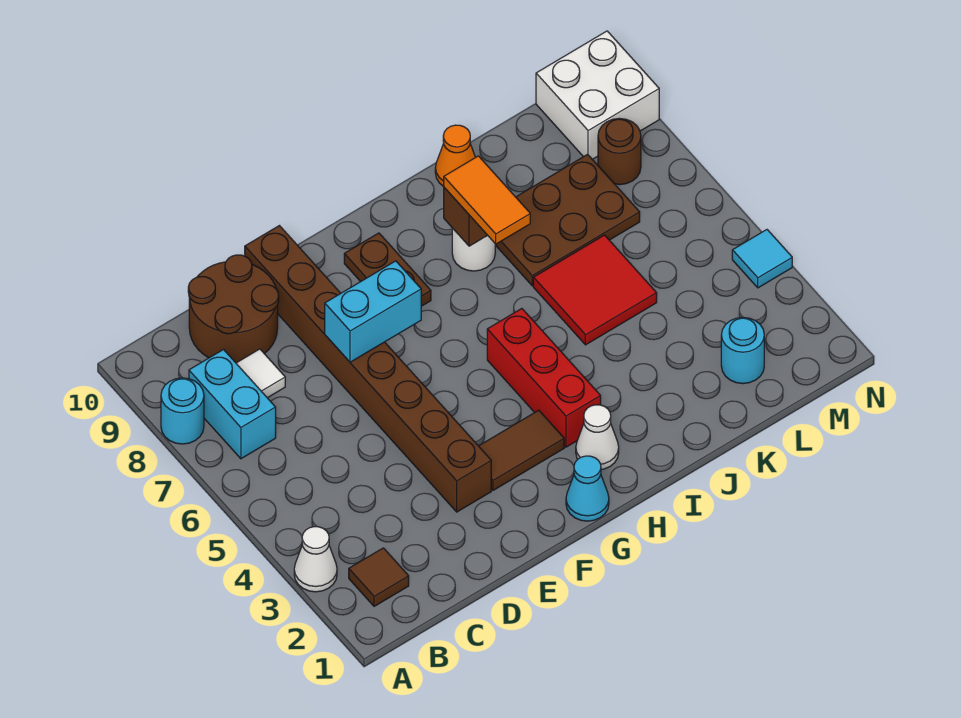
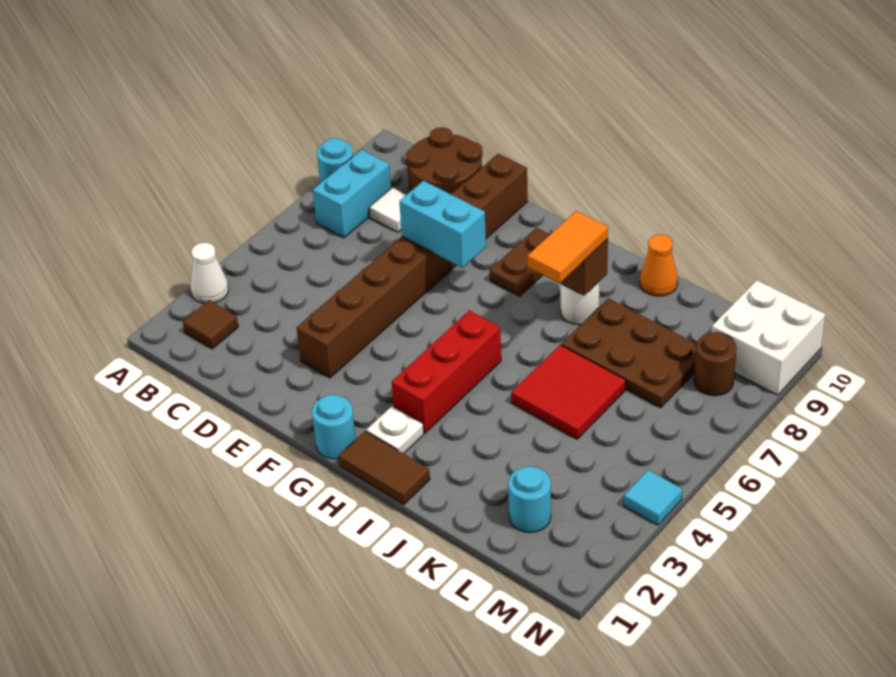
brown tile F3:G3 level 1 -> brown tile H1:I1 level 1
cyan cone G1 level 1 -> cyan round brick G1 level 1
white cone H2 level 1 -> white plate H2 level 1

